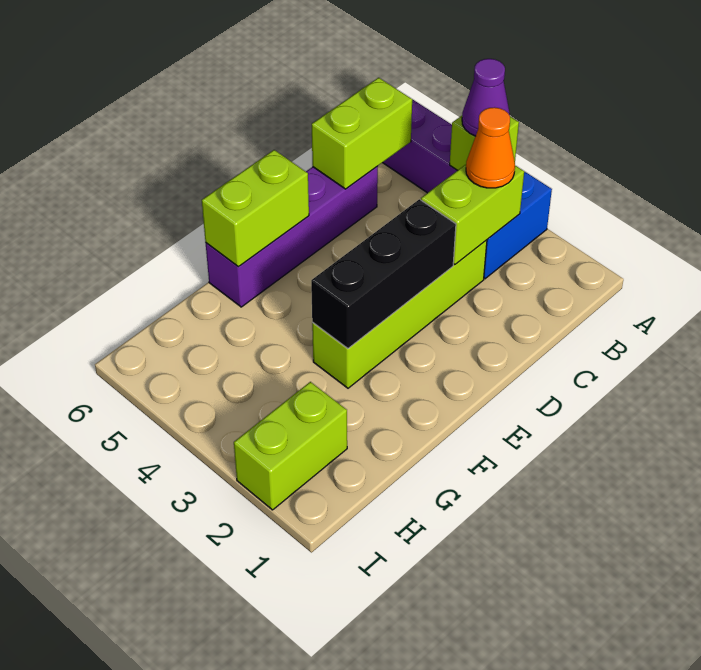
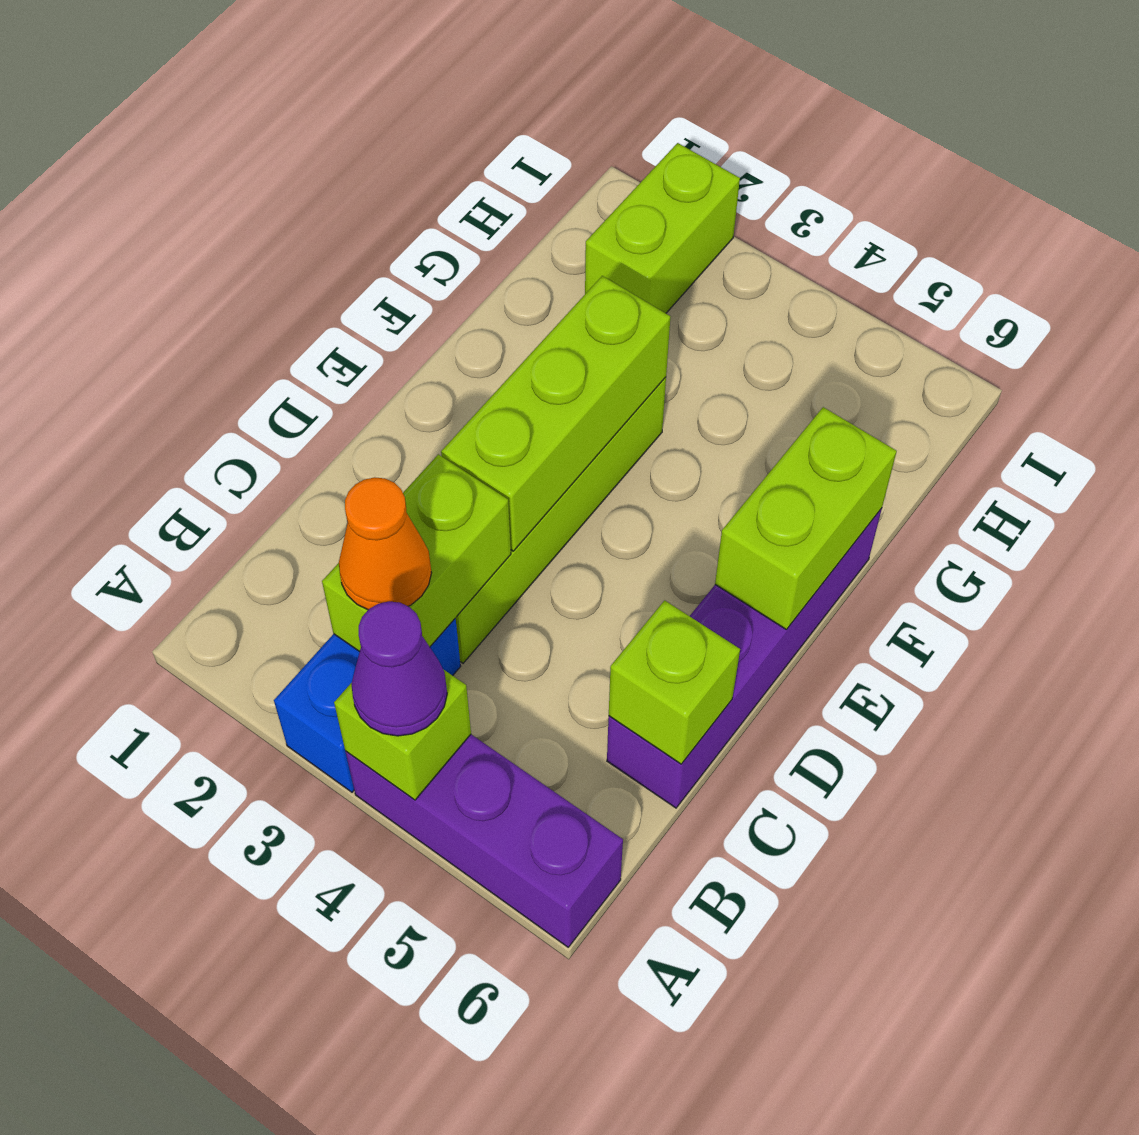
lime brick B6:C6 level 2 -> lime brick C6 level 2
black brick D3:F3 level 2 -> lime brick D3:F3 level 2

